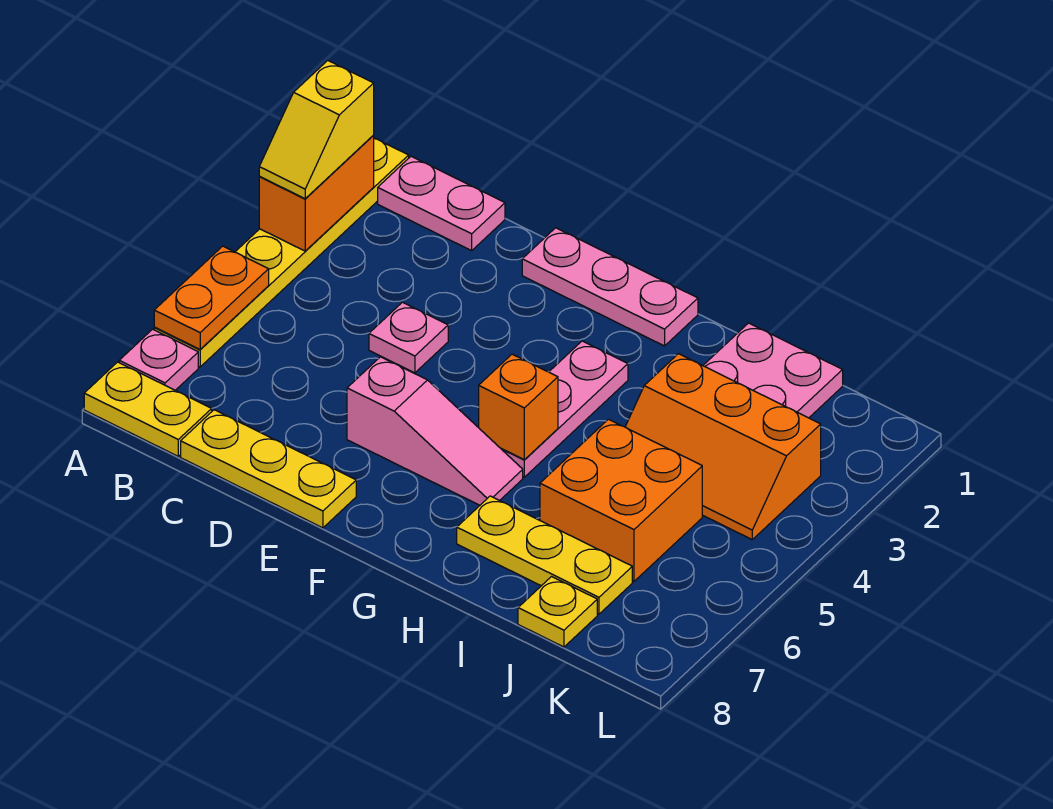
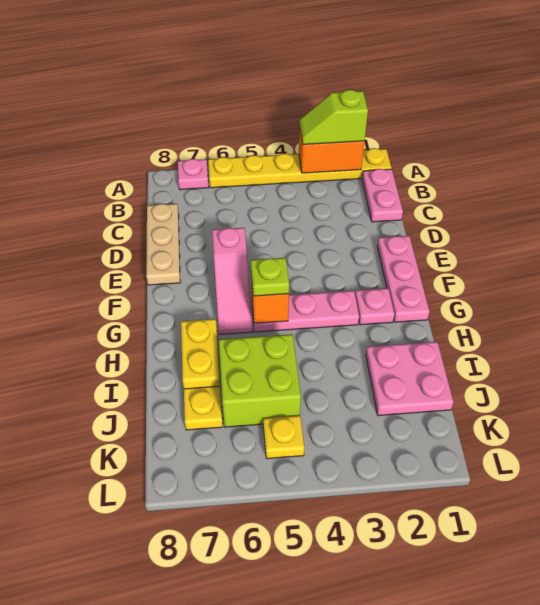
yellow slope A2:A3 level 3 top 2 -> lime slope A2:A3 level 3 top 2
orange plate A5:A6 level 2 -> none
yellow plate A8:B8 level 1 -> yellow plate H7:I7 level 2
yellow plate C8:E8 level 1 -> tan plate C8:E8 level 1
pink plate D4 level 1 -> pink plate G2 level 1
none -> lime plate G5 level 3
orange slope I3:K4 level 1 top 3 -> none
orange brick I5:J6 level 1 -> lime brick I5:J6 level 1
yellow plate J8 level 1 -> yellow plate K5 level 1

